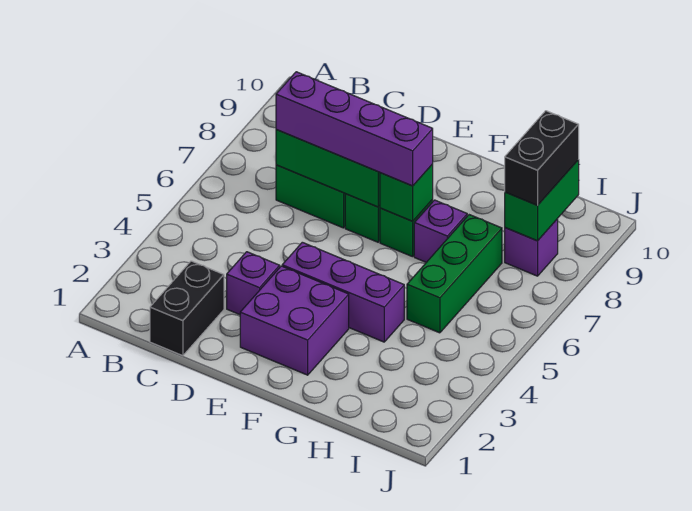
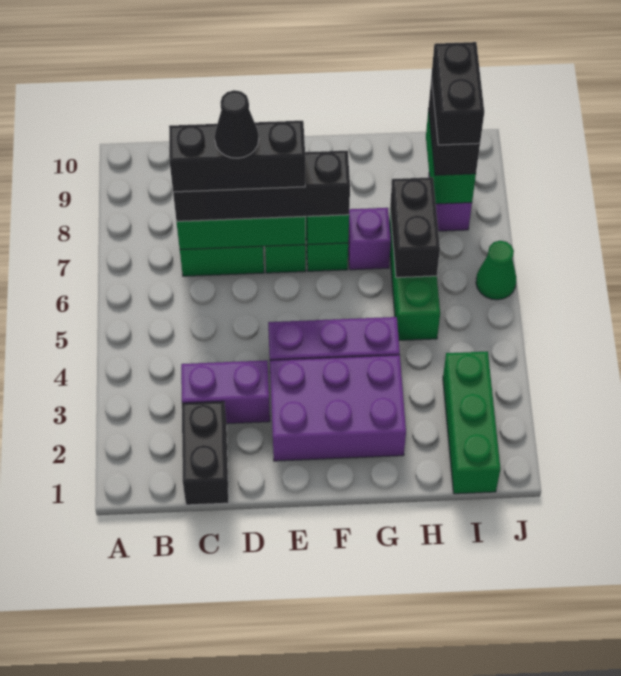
purple brick C7:F7 level 3 -> black brick C7:F7 level 3
none -> black brick C7:E7 level 4
purple brick D3 level 1 -> purple brick C3:D3 level 1
none -> black cone D7 level 5
purple brick E2:F3 level 1 -> purple brick E2:G3 level 1
none -> black brick H6:H7 level 2
none -> green brick I1:I3 level 1
none -> black brick I8:I9 level 4
none -> green cone J6 level 1

